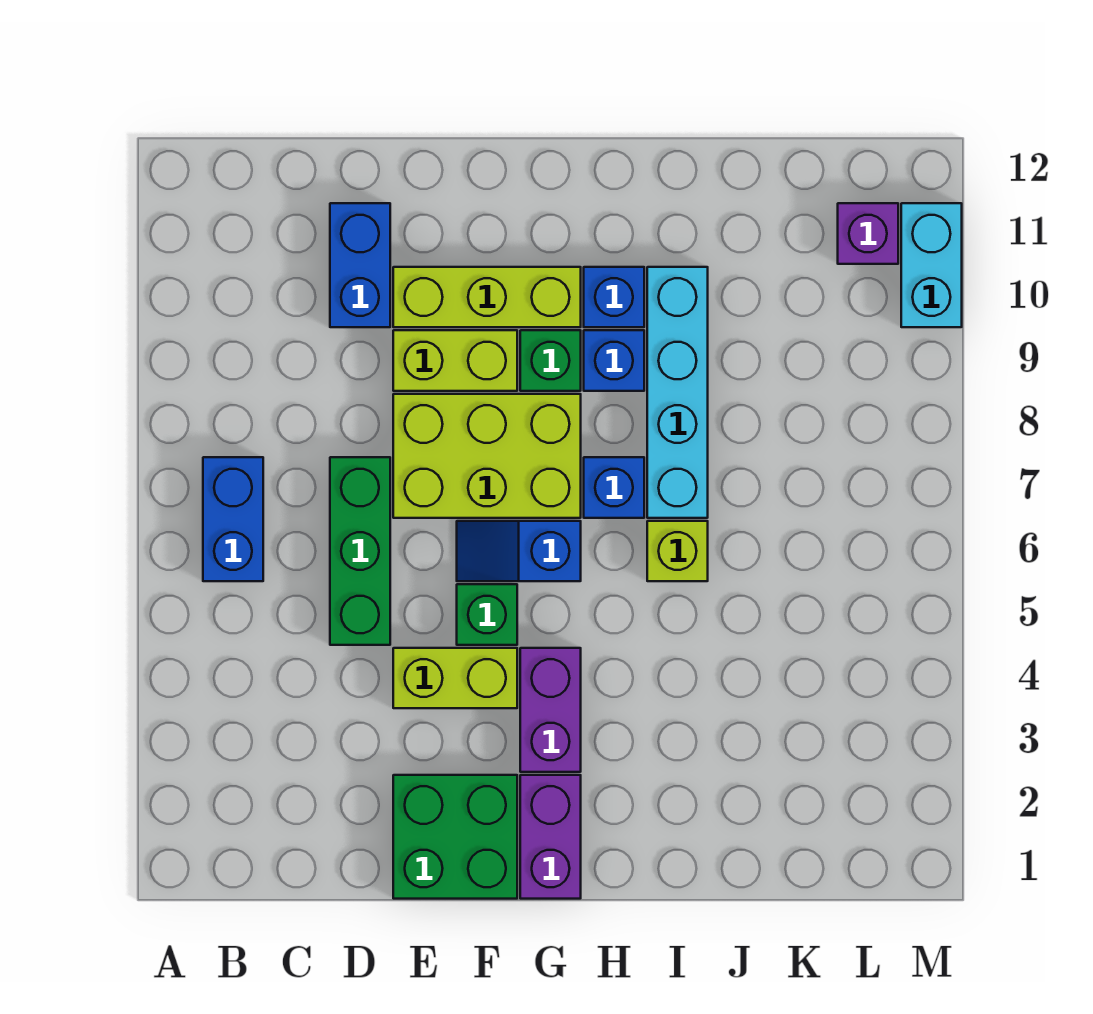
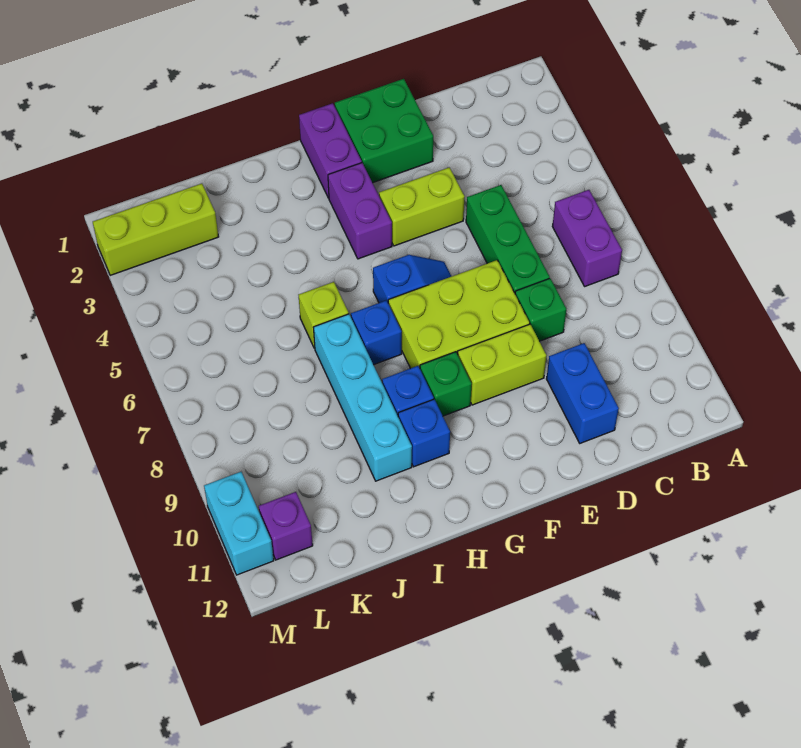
blue brick B6:B7 level 1 -> purple brick B6:B7 level 1
lime brick E10:G10 level 1 -> lime brick K2:M2 level 1
green brick F5 level 1 -> green brick D8 level 1

